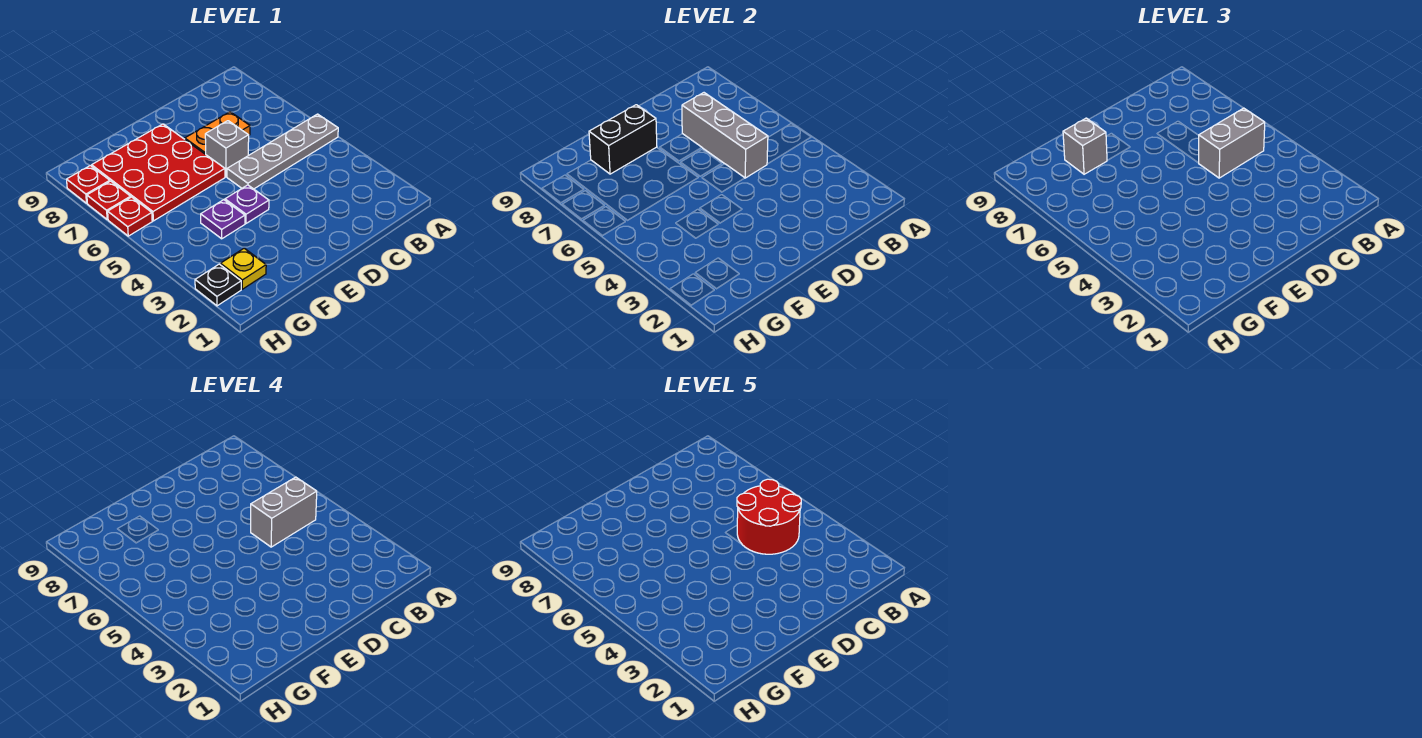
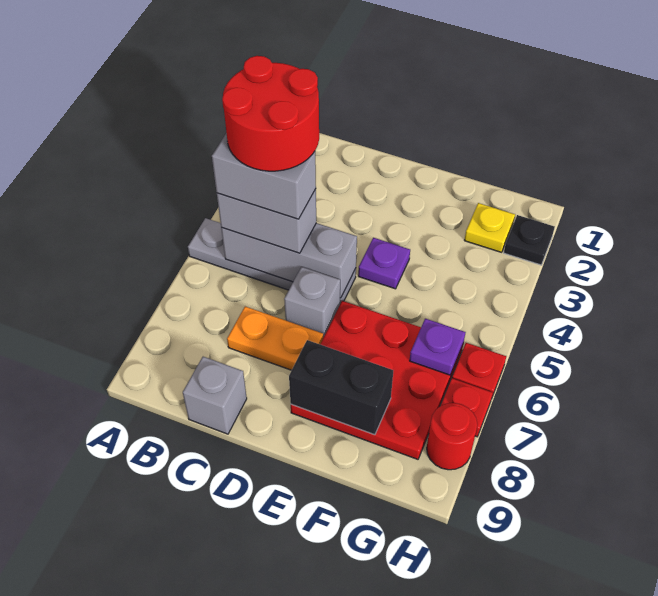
grey brick C5:C7 level 2 -> grey brick B5:D5 level 2
purple plate F4 level 1 -> purple plate G6 level 2
grey brick F8 level 3 -> grey brick C9 level 1
red plate H8 level 1 -> red round brick H8 level 1

